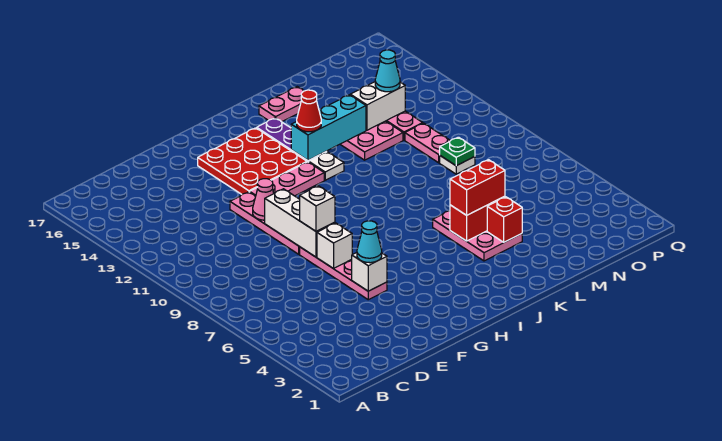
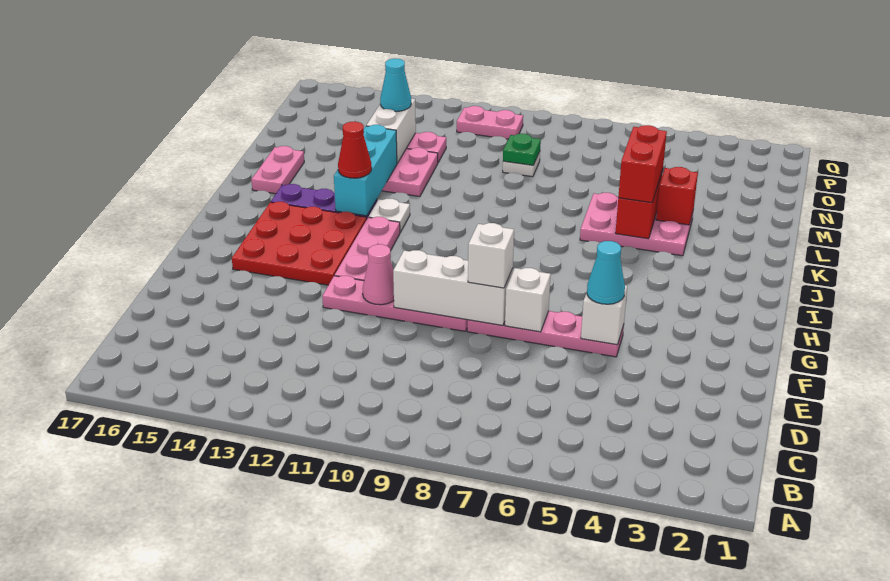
pink plate N10:N11 level 1 -> pink plate P10:P11 level 1

